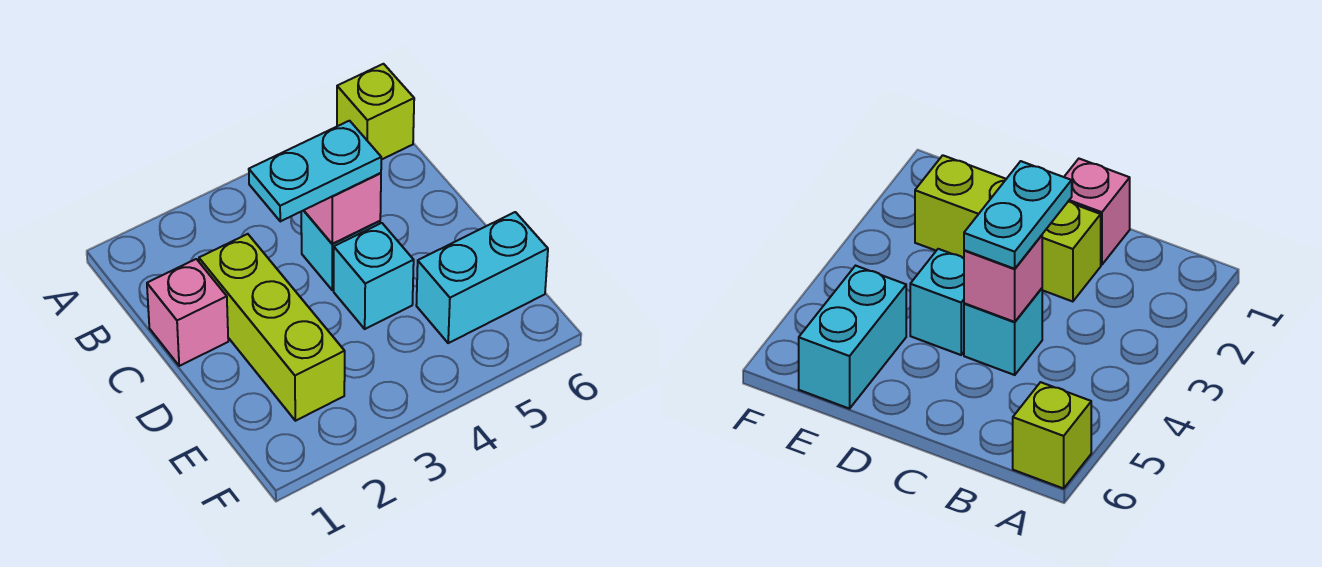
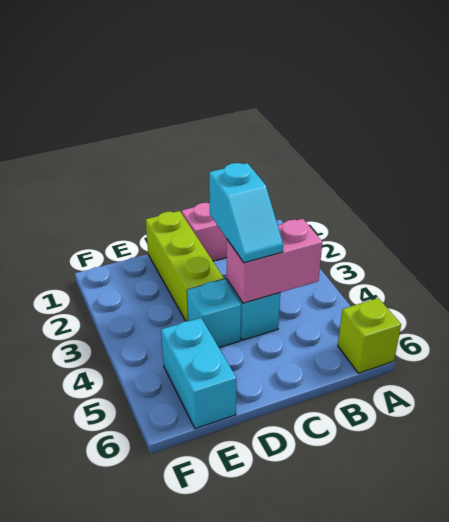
lime brick C2:E2 level 1 -> lime brick D1:D3 level 1
cyan plate C3:C4 level 3 -> cyan slope C3:C4 level 3 top 3
pink brick C4 level 2 -> pink brick B4:C4 level 2

